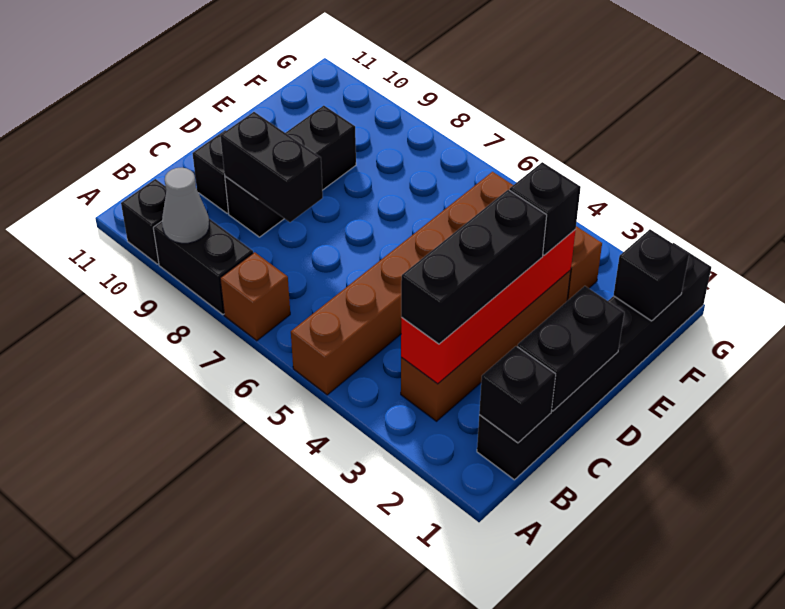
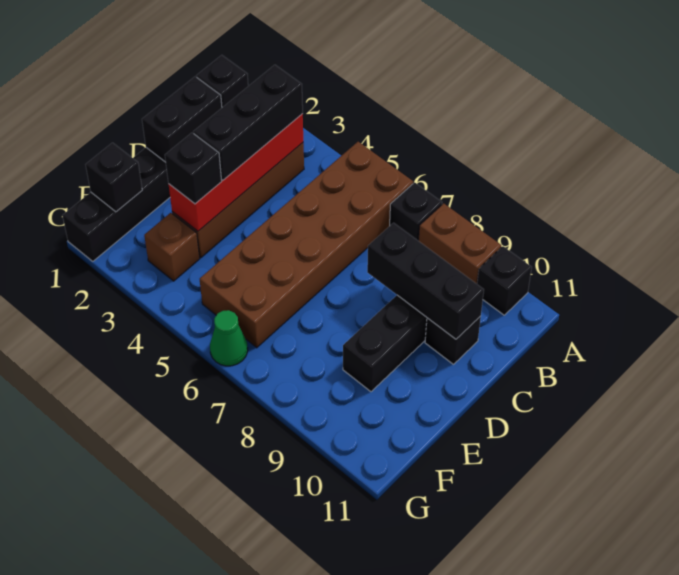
brown brick A5:F5 level 1 -> brown brick A5:F6 level 1
brown brick A7 level 1 -> black brick A7 level 1
black brick A8:A9 level 1 -> brown brick A8:A9 level 1
grey cone A9 level 2 -> none
black brick C8:C9 level 2 -> black brick C8:C10 level 2
none -> green cone G6 level 1

